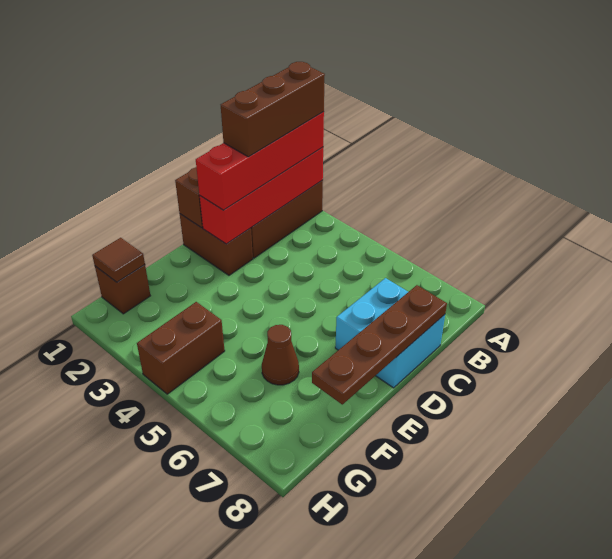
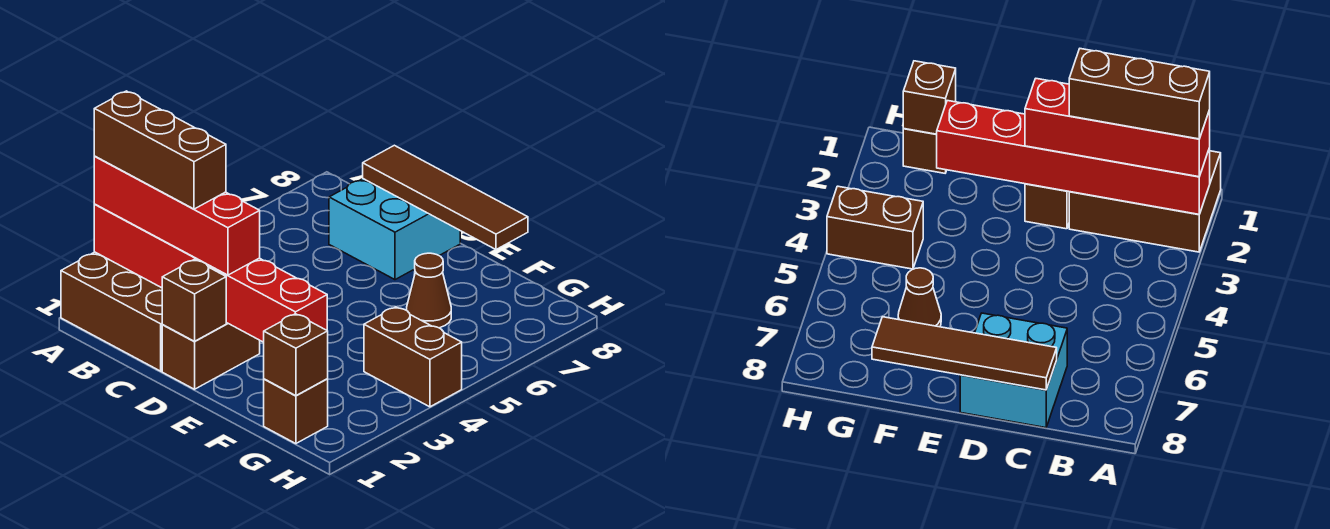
red brick A2:D2 level 2 -> red brick A2:F2 level 2
brown plate C8:F8 level 2 -> brown tile C8:F8 level 2
brown tile G1 level 2 -> brown brick G1 level 2

